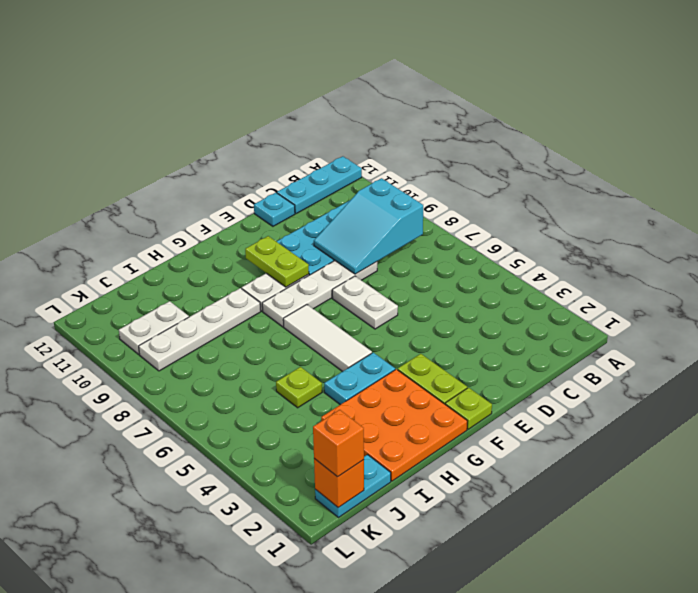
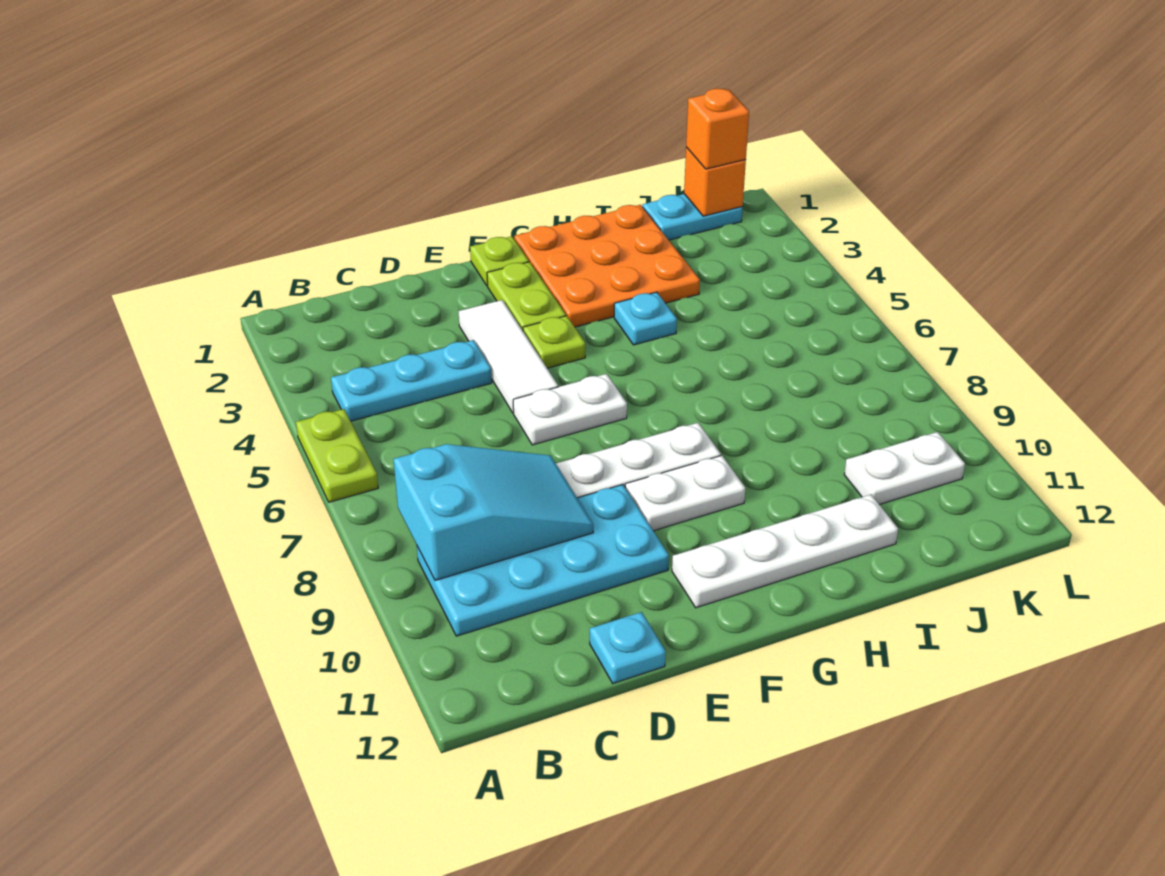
cyan plate A12:C12 level 1 -> cyan plate B4:D4 level 1
white plate E6:E7 level 1 -> white plate E6:F6 level 1
lime plate F9:F10 level 2 -> lime plate A5:A6 level 1
cyan plate G4:H4 level 1 -> cyan plate H4 level 1
white tile G5:G7 level 1 -> white tile E3:E5 level 1
white plate H9:K9 level 1 -> white plate F11:I11 level 1
lime plate I5 level 1 -> lime plate F4 level 1

